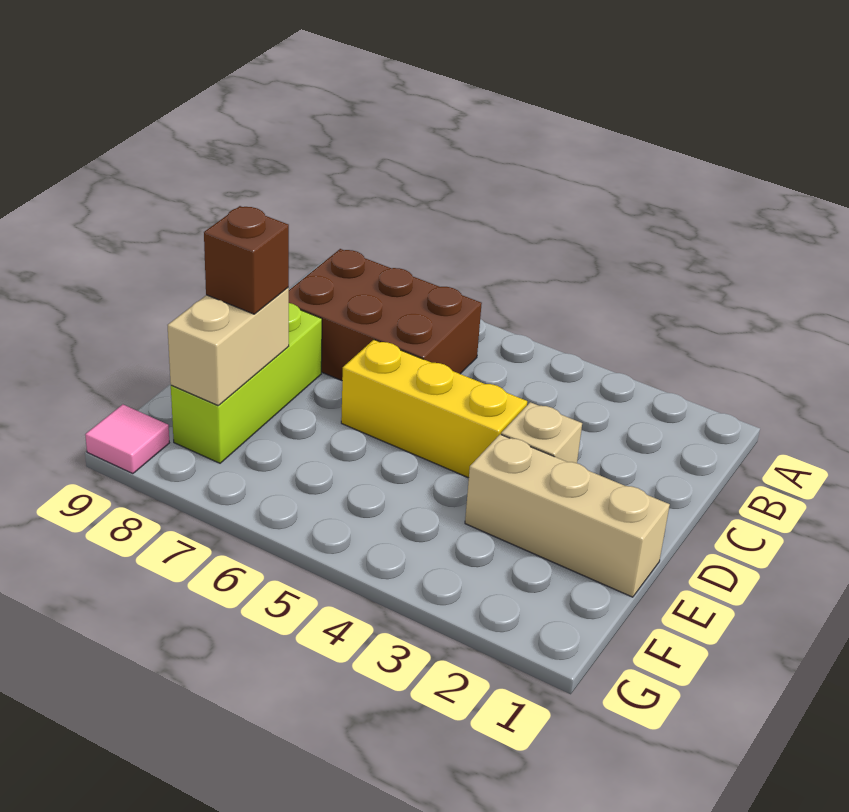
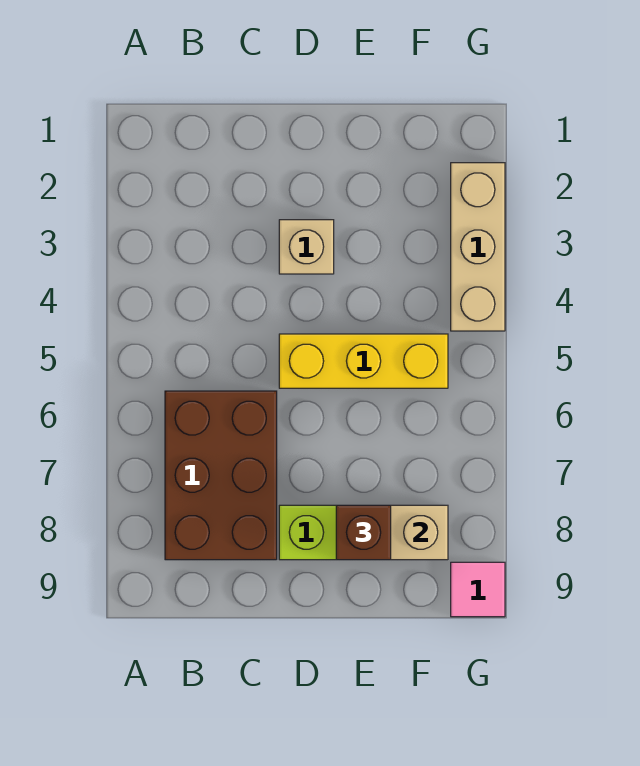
yellow brick D4:D6 level 1 -> yellow brick D5:F5 level 1
tan brick E1:E3 level 1 -> tan brick G2:G4 level 1

